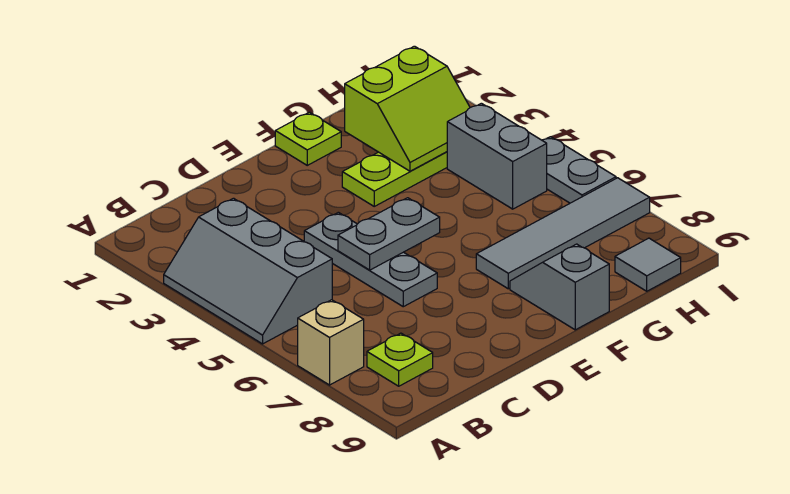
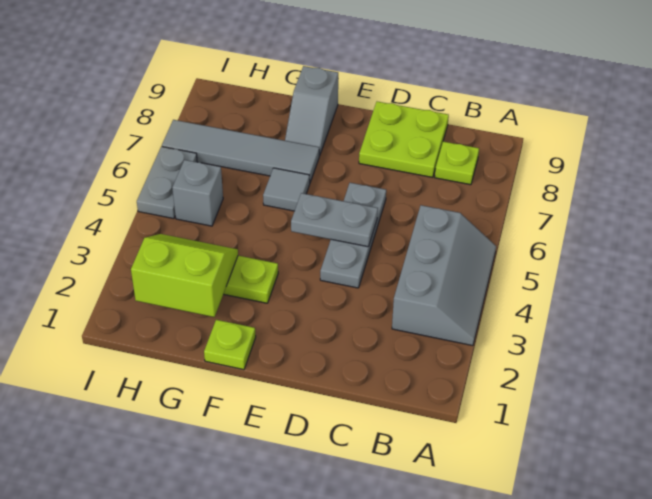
tan brick A7 level 1 -> none
none -> lime plate C8:D9 level 1
grey brick H4:H5 level 1 -> grey brick H5 level 1
grey tile H9 level 1 -> grey tile F6 level 1

